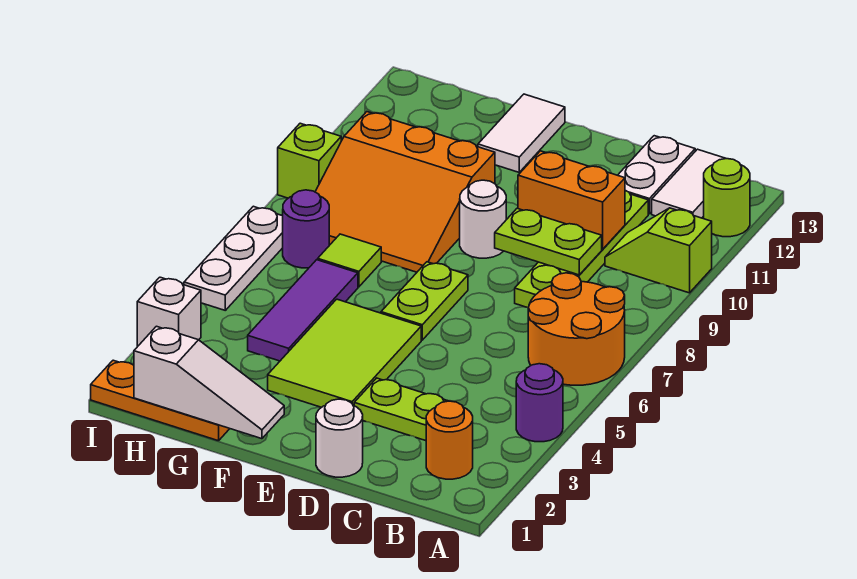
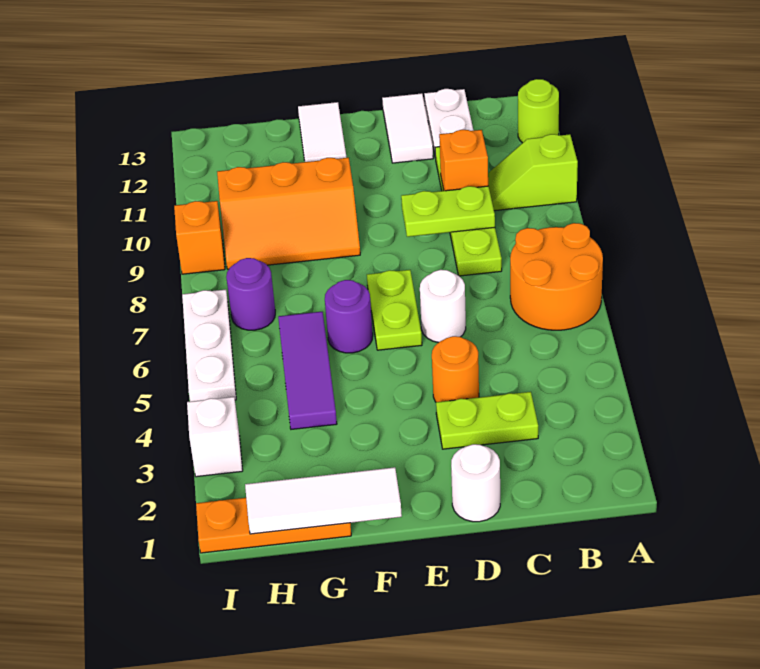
purple round brick A4 level 1 -> purple round brick F6 level 1
orange round brick B2 level 1 -> orange round brick D4 level 1
white tile B12:B13 level 1 -> white tile D12:D13 level 1
orange brick C10:D10 level 2 -> orange brick C10 level 2
lime tile E3:F5 level 1 -> none
white round brick E9 level 1 -> white round brick D6 level 1
white slope F1:H1 level 2 top H -> white tile F1:H1 level 2
orange slope F8:H10 level 1 top 10 -> orange slope F9:H10 level 1 top 10
lime tile G7 level 1 -> none
lime brick I9 level 1 -> orange brick I9 level 1

